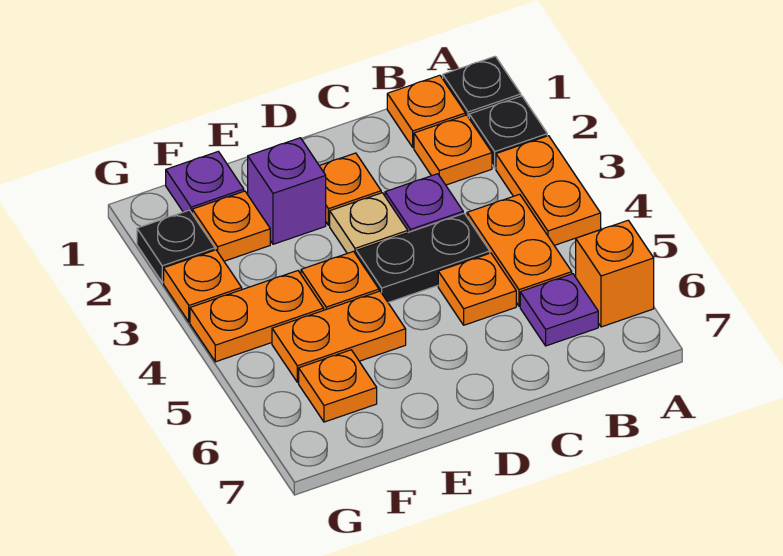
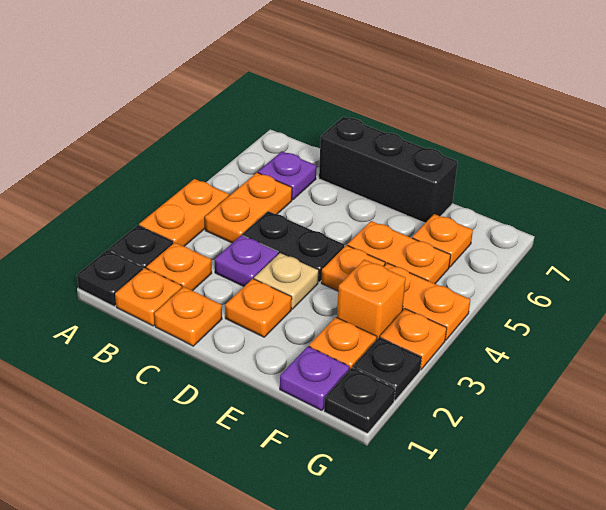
orange brick A6 level 1 -> orange brick F3 level 1
orange plate C5 level 1 -> orange plate C1 level 1
none -> black brick C7:E7 level 1
purple brick E2 level 1 -> none
none -> black plate G1 level 1

